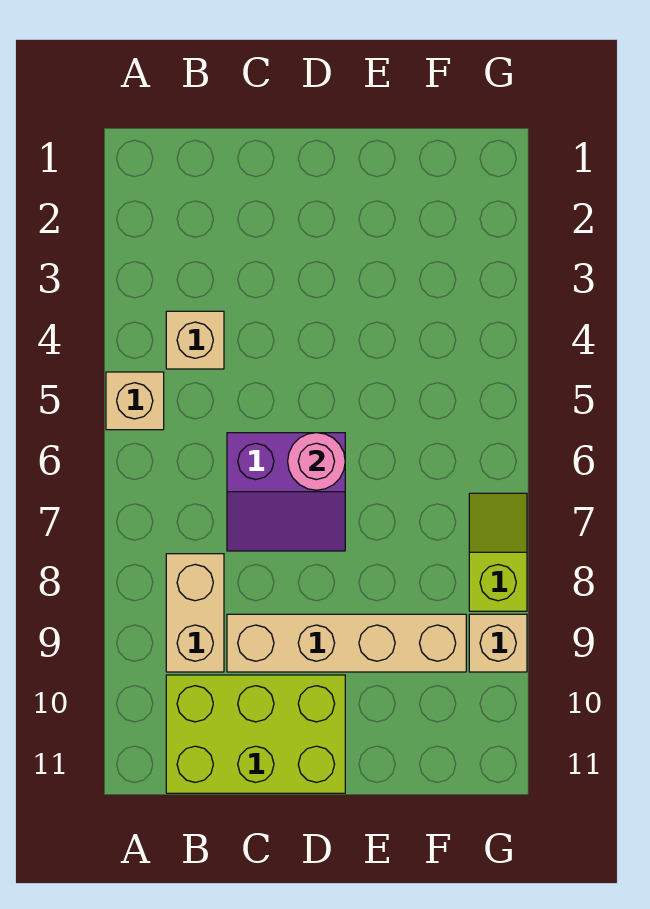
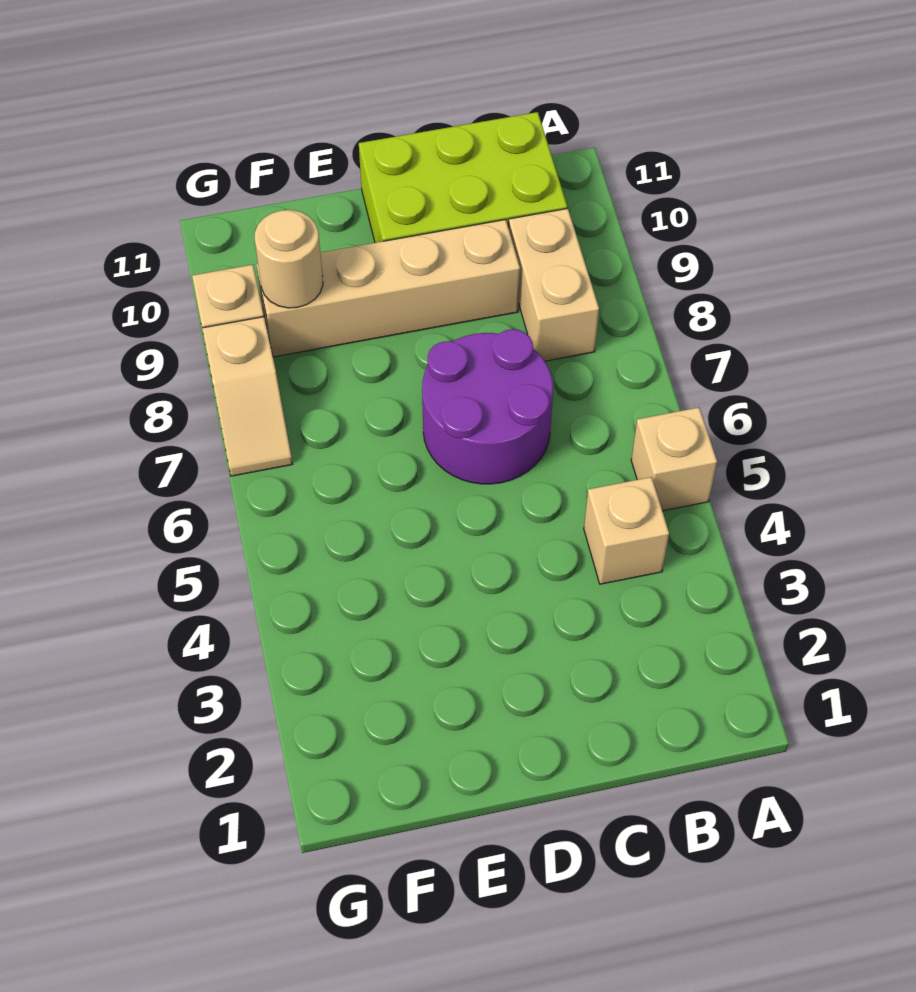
purple slope C6:D7 level 1 top 6 -> purple round brick C6:D7 level 1
pink round brick D6 level 2 -> none
none -> tan round brick F9 level 2
lime slope G7:G8 level 1 top 8 -> tan slope G7:G8 level 1 top 8

